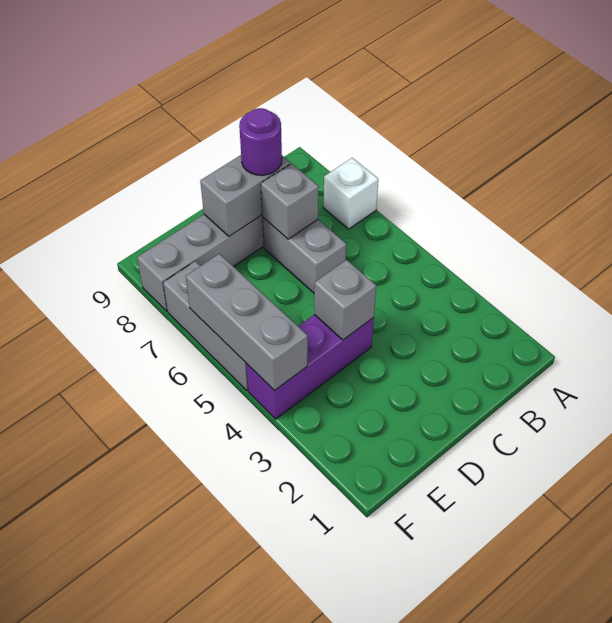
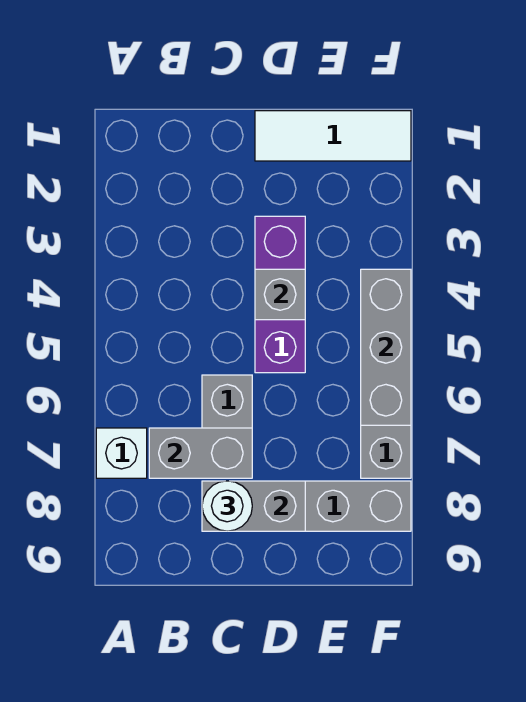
grey brick C7 level 2 -> grey brick B7:C7 level 2
purple round brick C8 level 3 -> white round brick C8 level 3
none -> white tile D1:F1 level 1
purple brick D4:F4 level 1 -> purple brick D3:D5 level 1

